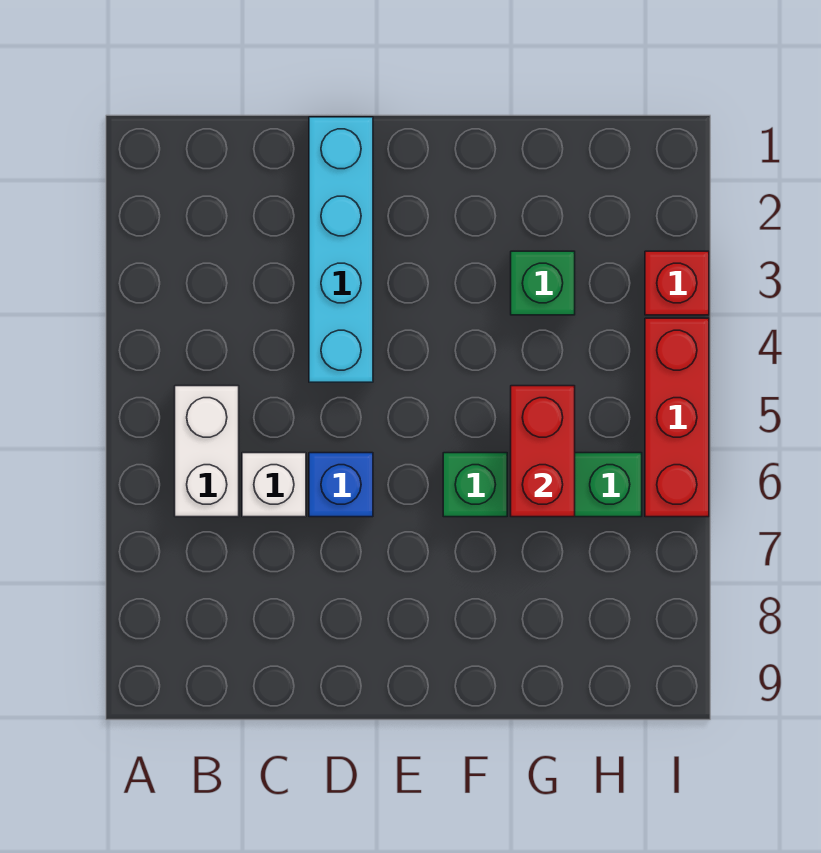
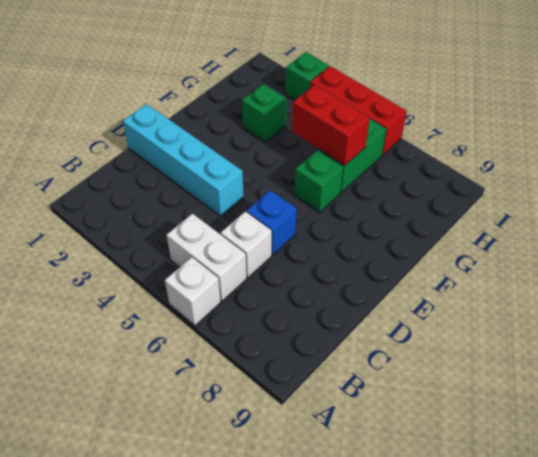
none -> white brick A6 level 1
red brick I3 level 1 -> green brick I3 level 1

